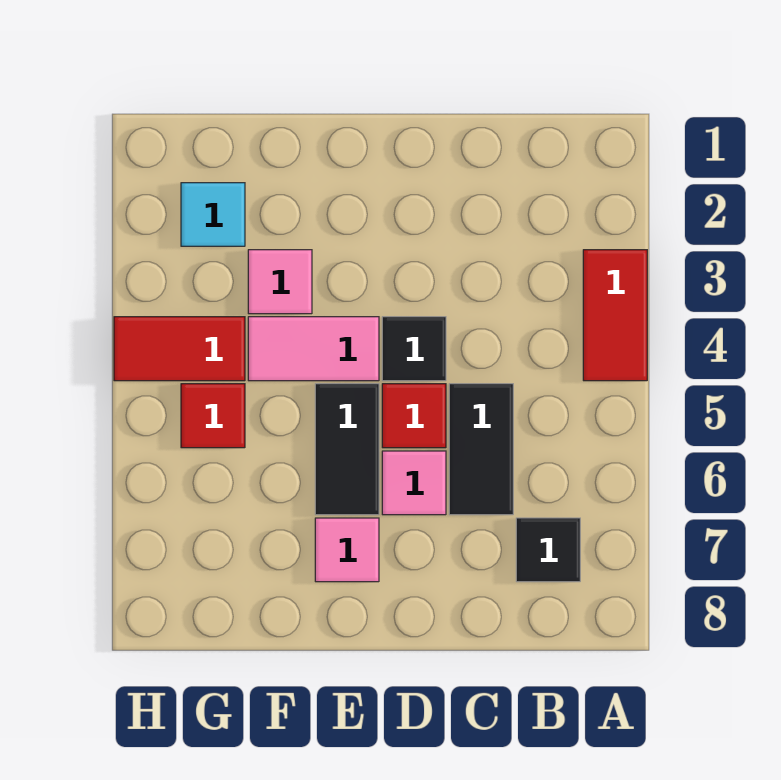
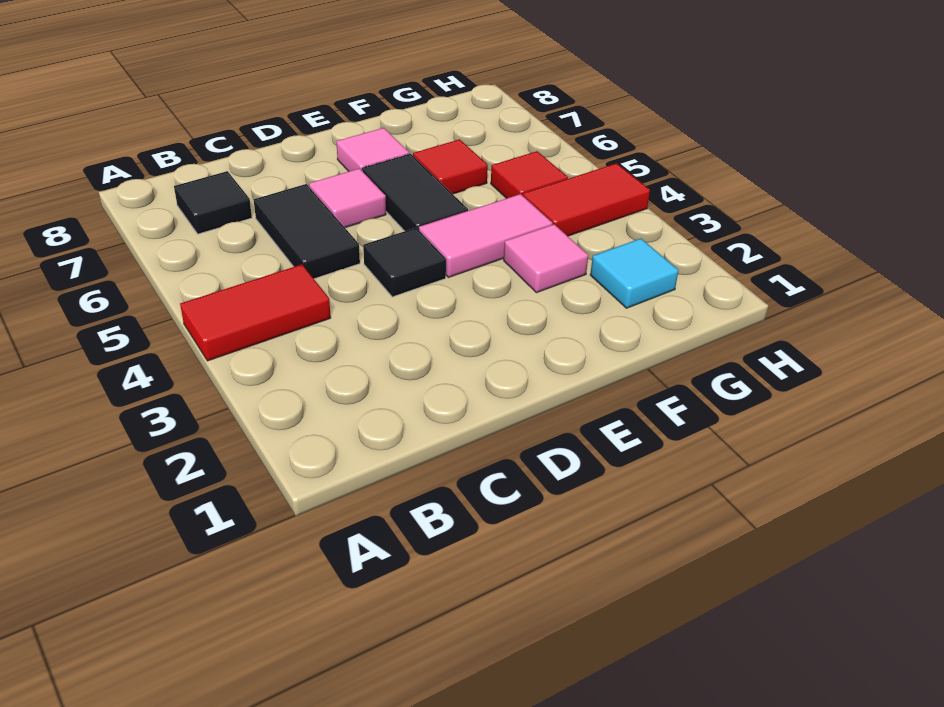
red tile A3:A4 level 1 -> red tile A4:B4 level 1
red tile D5 level 1 -> red tile F6 level 1

